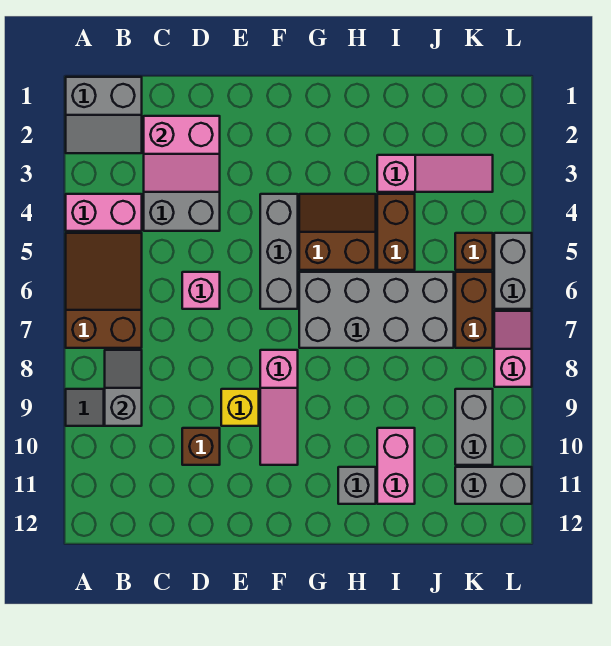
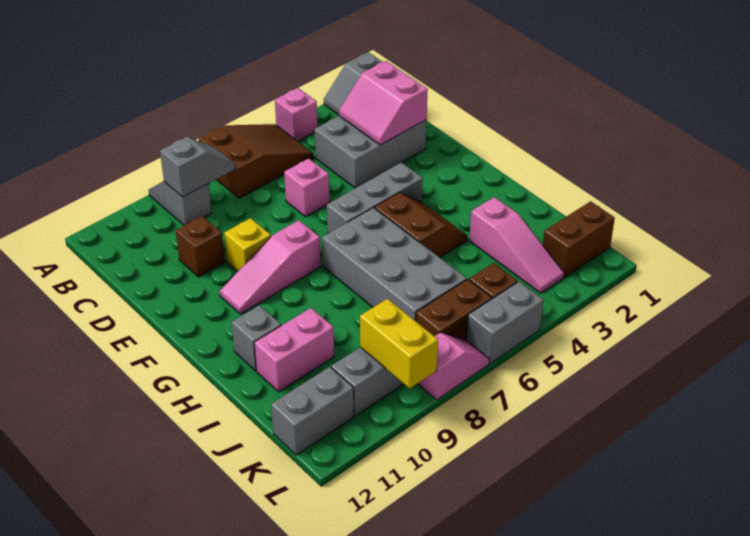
pink brick A4:B4 level 1 -> pink brick A4 level 1
brown brick I4:I5 level 1 -> brown brick K1:K2 level 1
none -> yellow brick K9:L9 level 2
grey brick K11:L11 level 1 -> grey brick K11:K12 level 1

